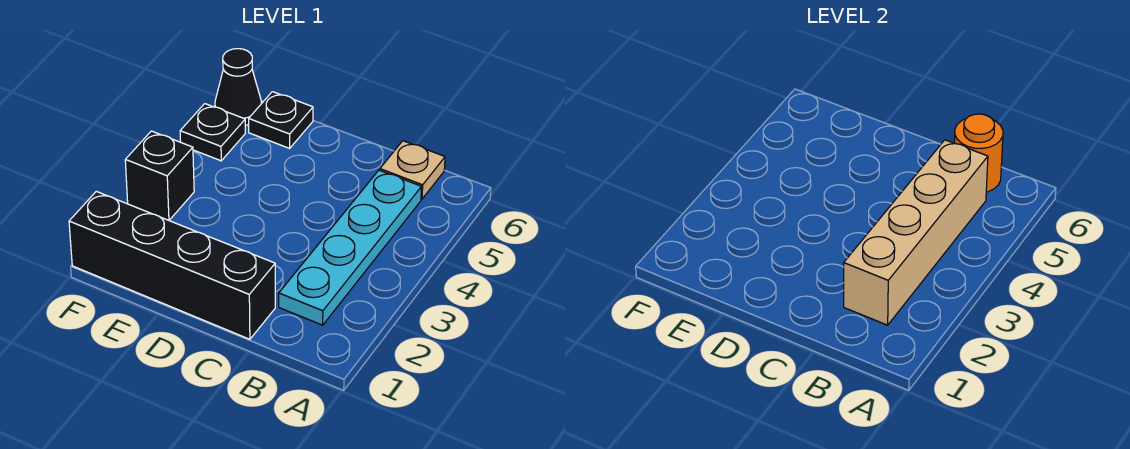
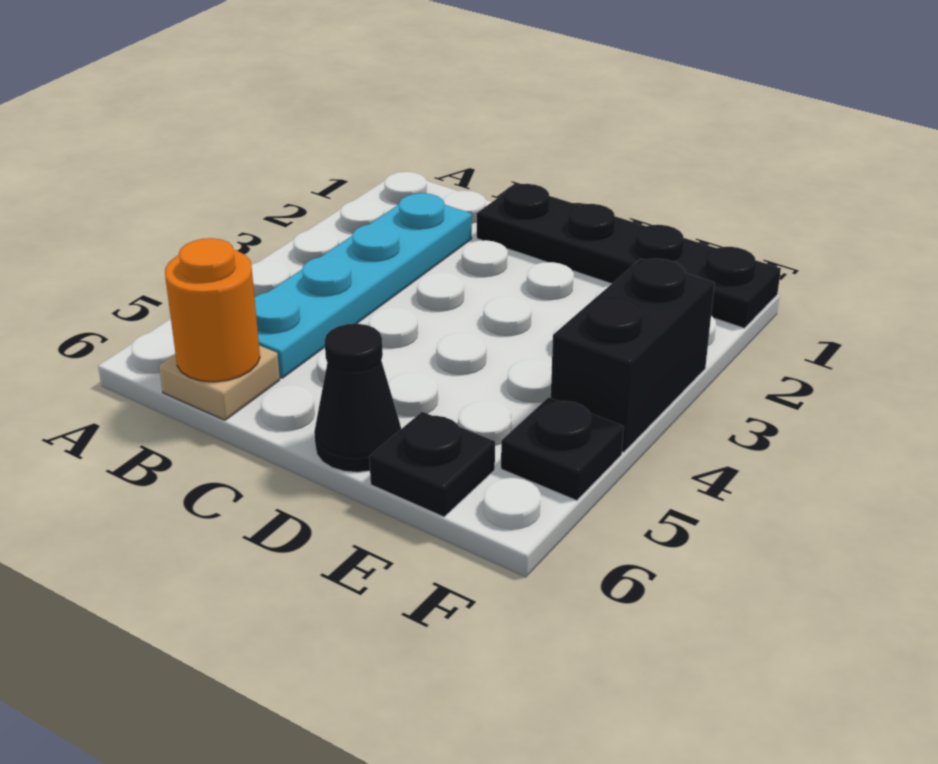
tan brick B2:B5 level 2 -> none
black brick C1:F1 level 1 -> black plate C1:F1 level 1
black brick F3 level 1 -> black brick F3:F4 level 1
black cone F6 level 1 -> black cone D6 level 1

